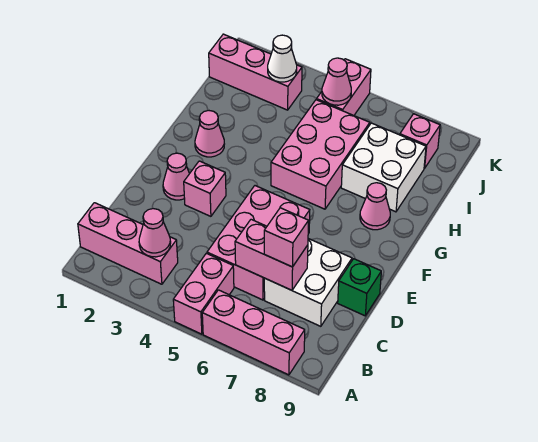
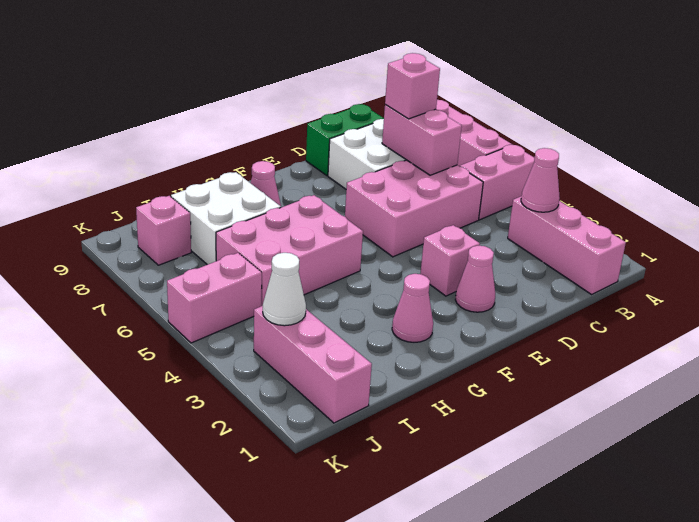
green brick D9 level 1 -> green brick C9:D9 level 1
pink cone J5 level 2 -> none

